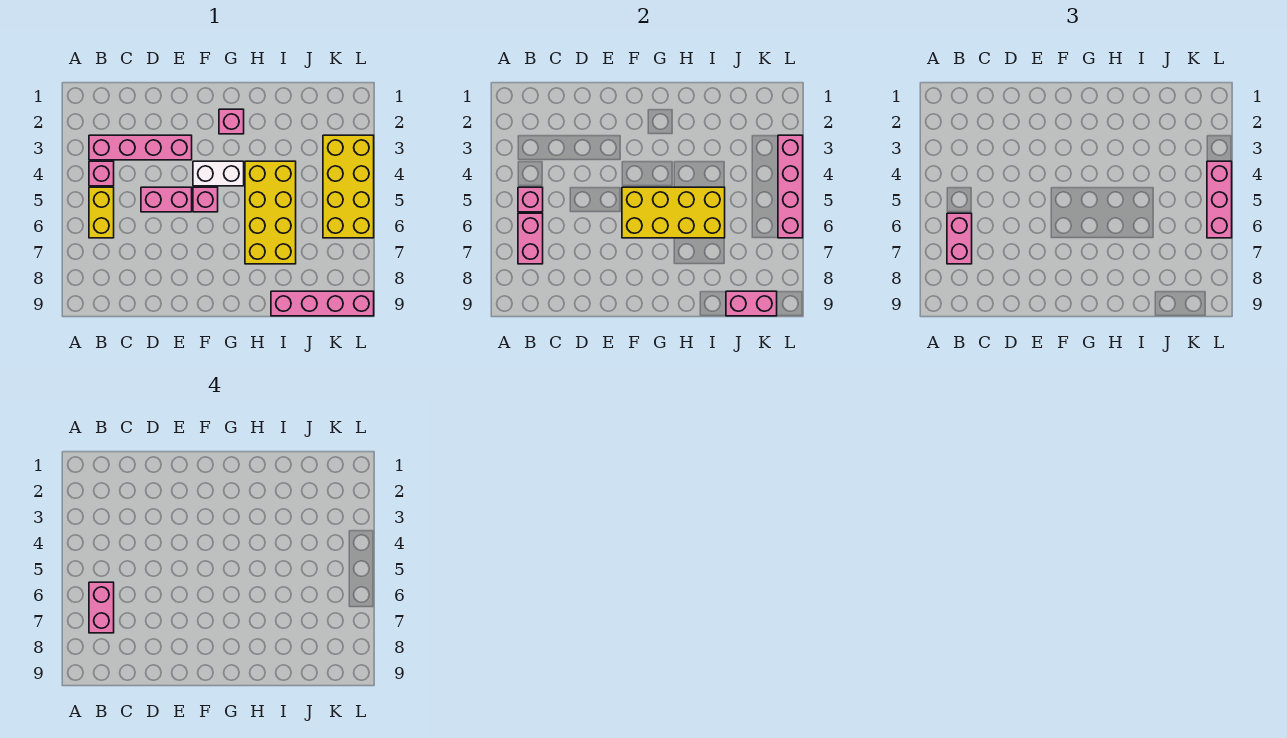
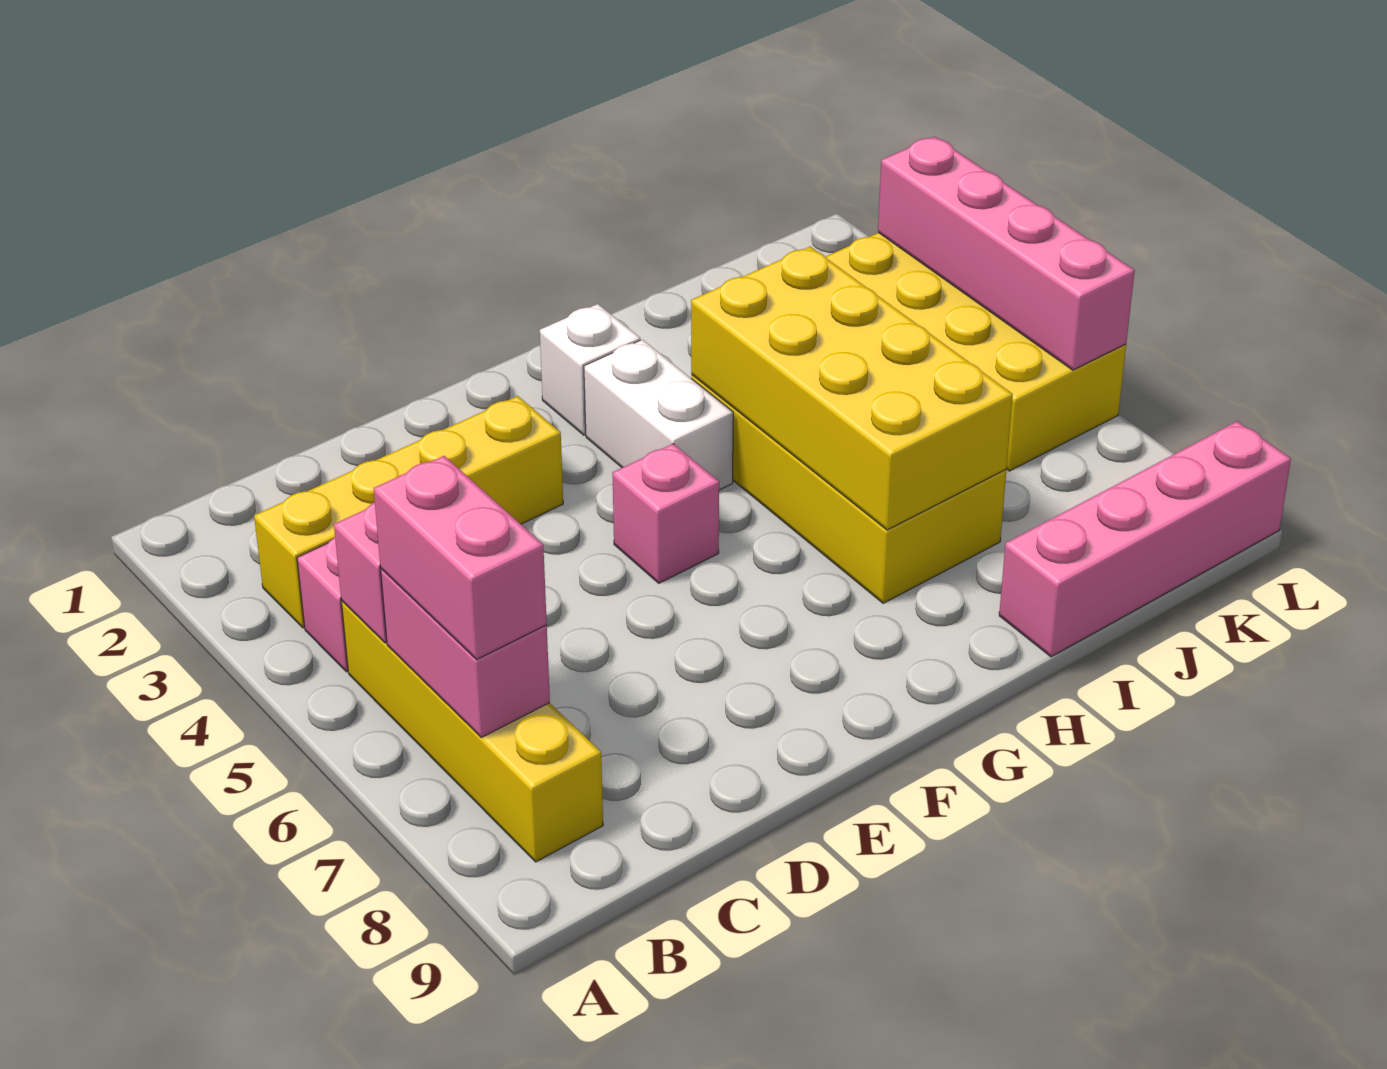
pink brick B3:E3 level 1 -> yellow brick B3:E3 level 1
yellow brick B5:B6 level 1 -> yellow brick B5:B8 level 1
pink brick B6:B7 level 4 -> none
pink brick D5:E5 level 1 -> none
white brick F4:G4 level 1 -> white brick G3:G4 level 1
yellow brick F5:I6 level 2 -> yellow brick H4:I7 level 2
pink brick G2 level 1 -> white brick G2 level 1
pink brick J9:K9 level 2 -> none
pink brick L4:L6 level 3 -> none

